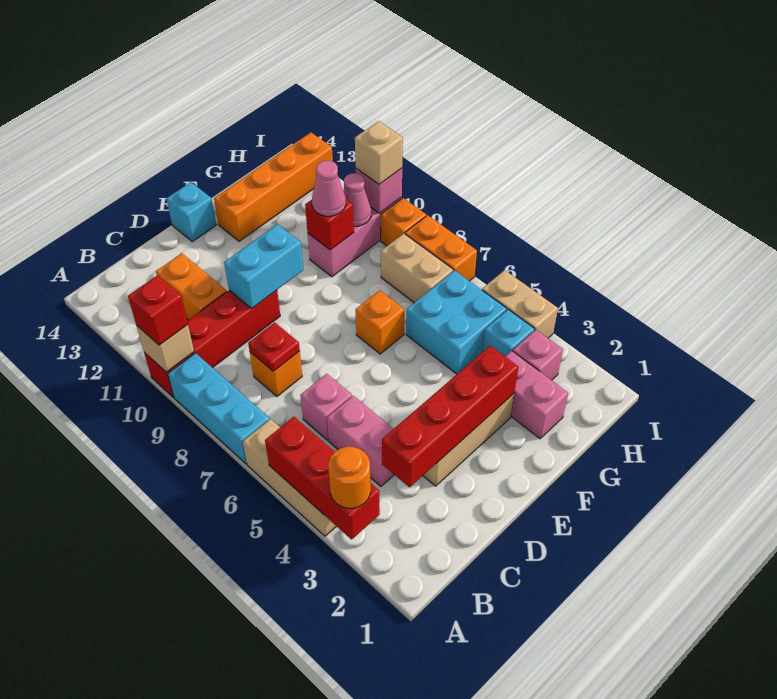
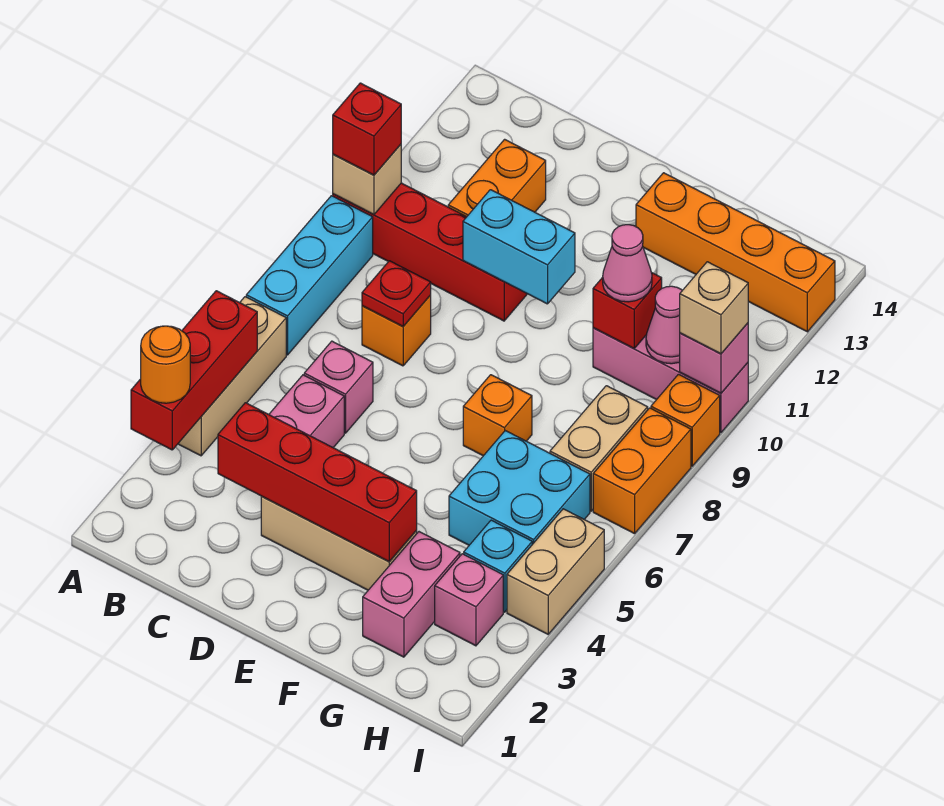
cyan brick E14 level 1 -> none

